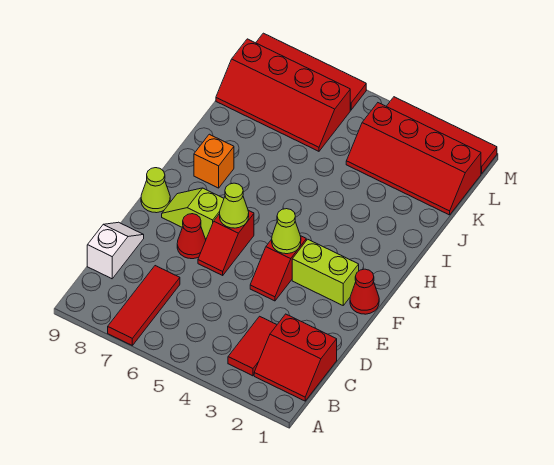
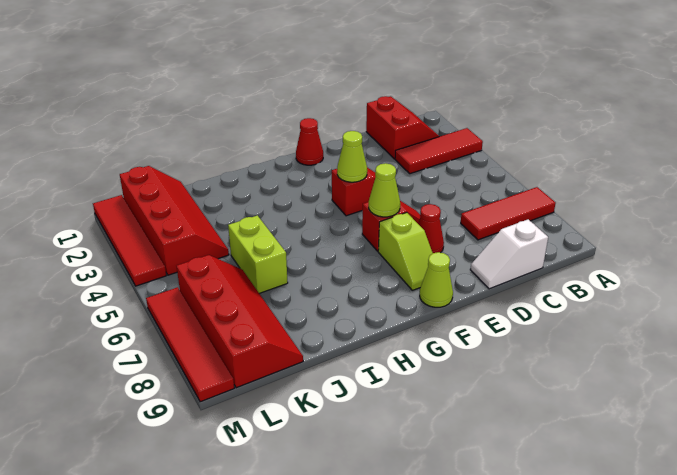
red tile B3:C3 level 1 -> red tile A3:C3 level 1
lime brick F2:F3 level 1 -> lime brick J5:J6 level 1
orange brick H8 level 1 -> none

